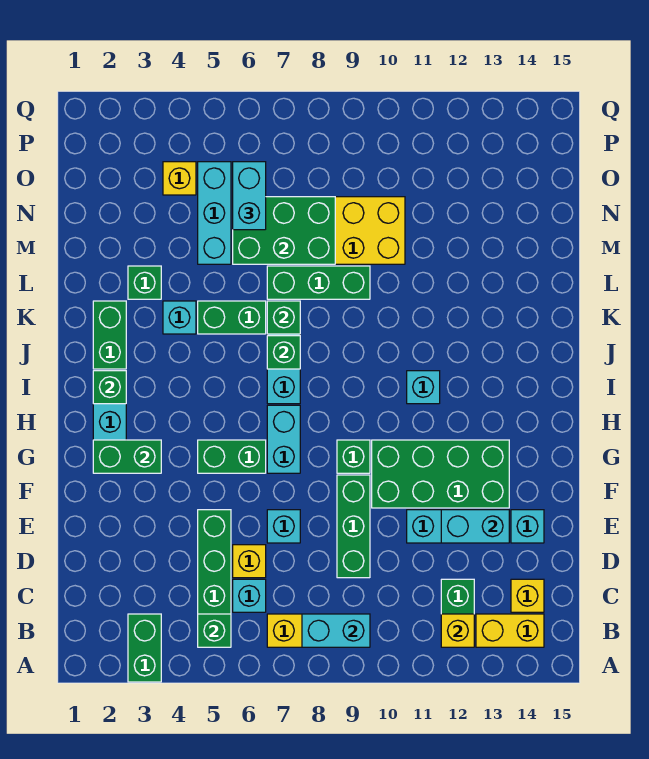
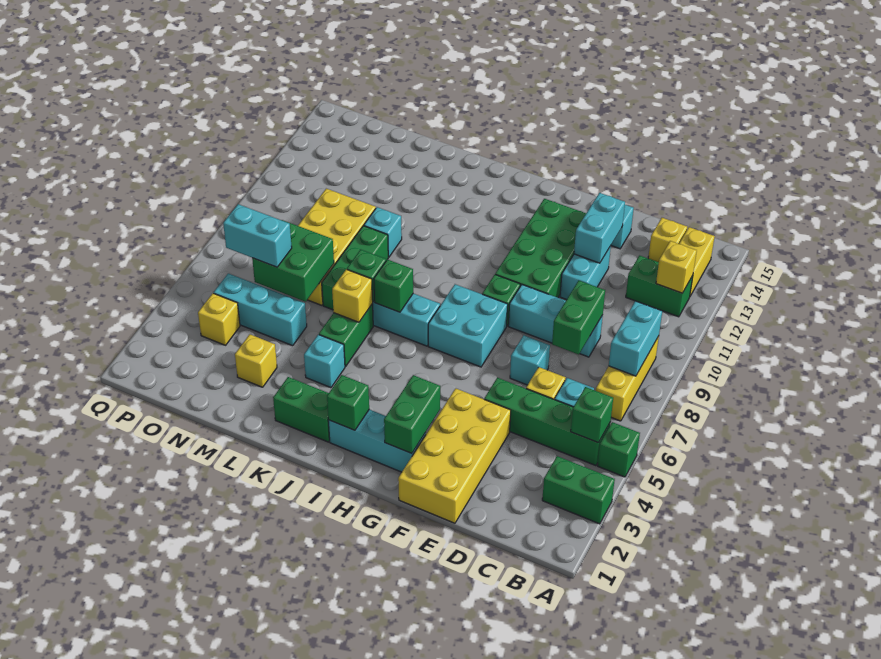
green brick D9:F9 level 1 -> cyan brick D9:F9 level 1
none -> yellow brick E1:F4 level 1
green brick G5:G6 level 1 -> green brick D8:D9 level 2
cyan brick G7:H7 level 1 -> cyan brick G7:H8 level 1
cyan brick I11 level 1 -> cyan brick L10 level 1
none -> yellow brick K6 level 2
green brick L3 level 1 -> green brick A5 level 1
none -> yellow brick M3 level 1
green brick M6:N8 level 2 -> green brick M6:N7 level 2

